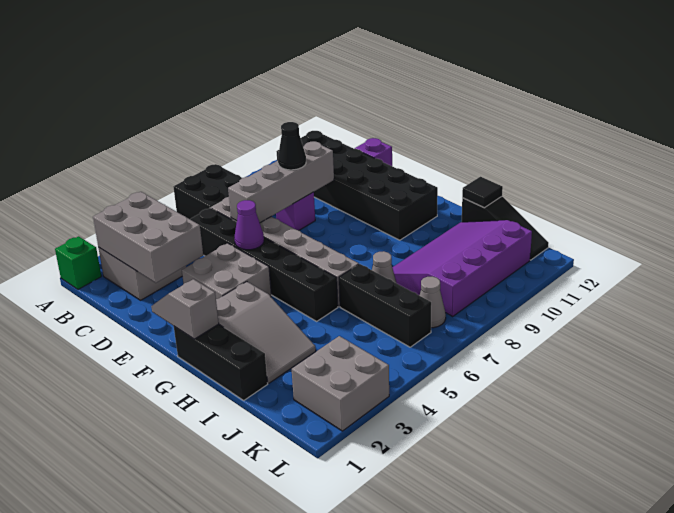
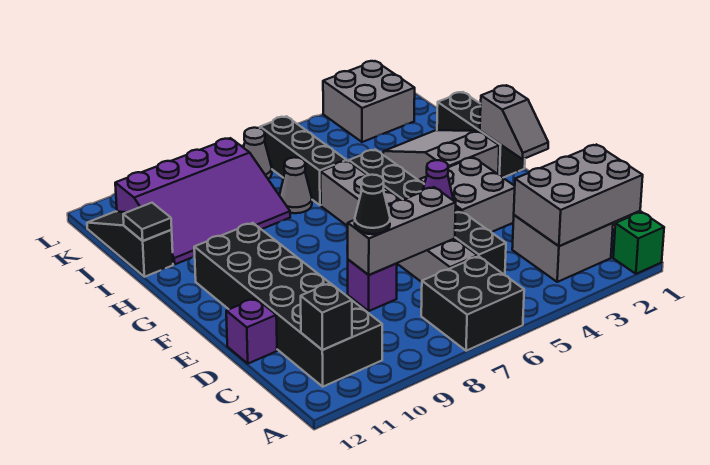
grey brick B2:D3 level 2 -> grey brick B1:C3 level 2
none -> black brick B11 level 2
grey brick D6:D9 level 2 -> grey brick D6:D8 level 2

